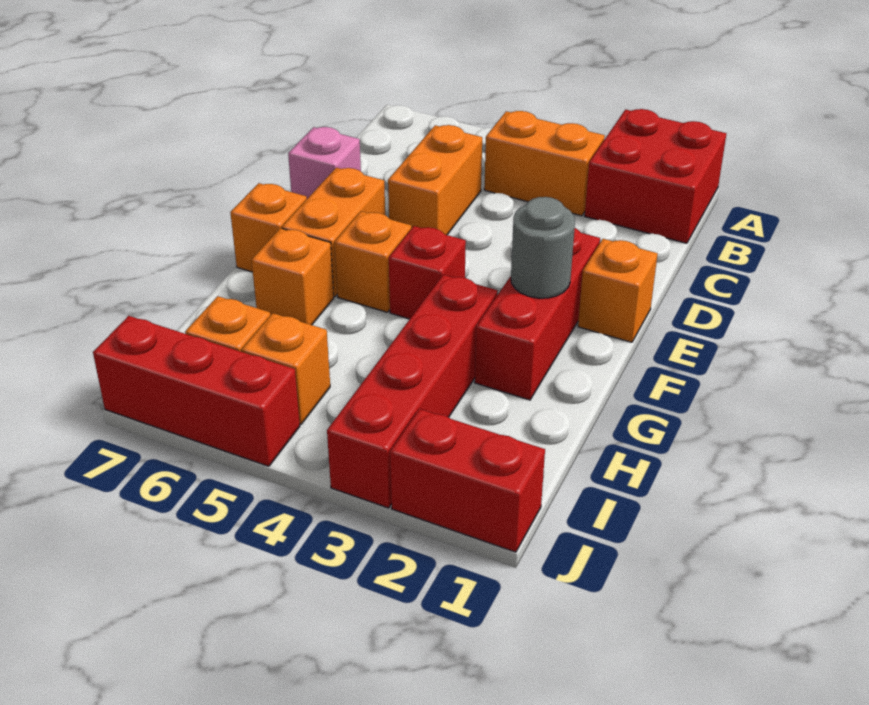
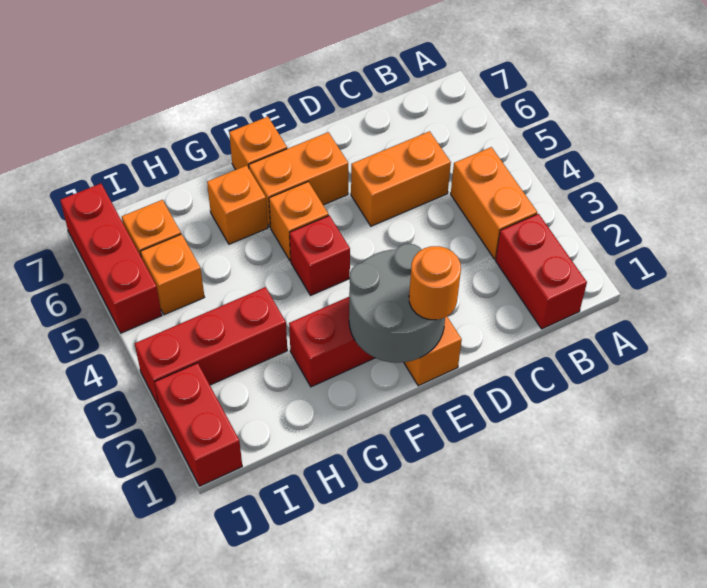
red brick A1:B2 level 1 -> red brick B1:B2 level 1
pink brick D7 level 1 -> none
none -> orange round brick E1 level 3
grey round brick F2 level 2 -> grey round brick E1:F2 level 2
red brick G3:J3 level 1 -> red brick H3:J3 level 1

